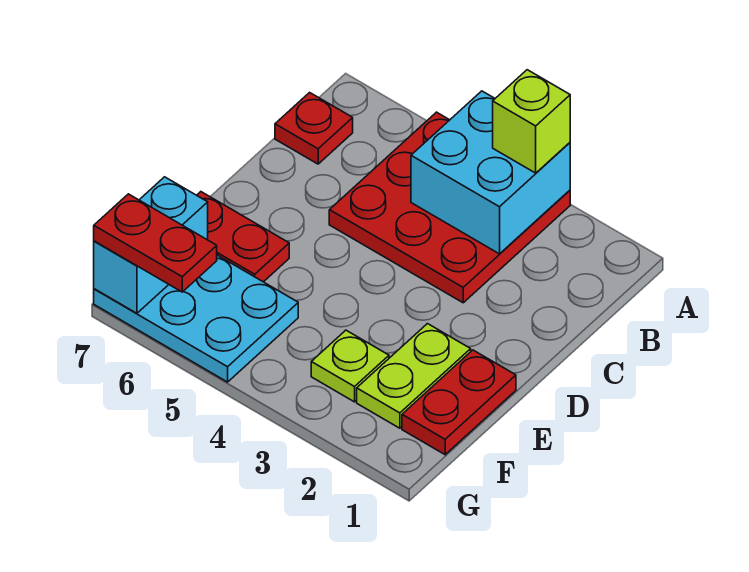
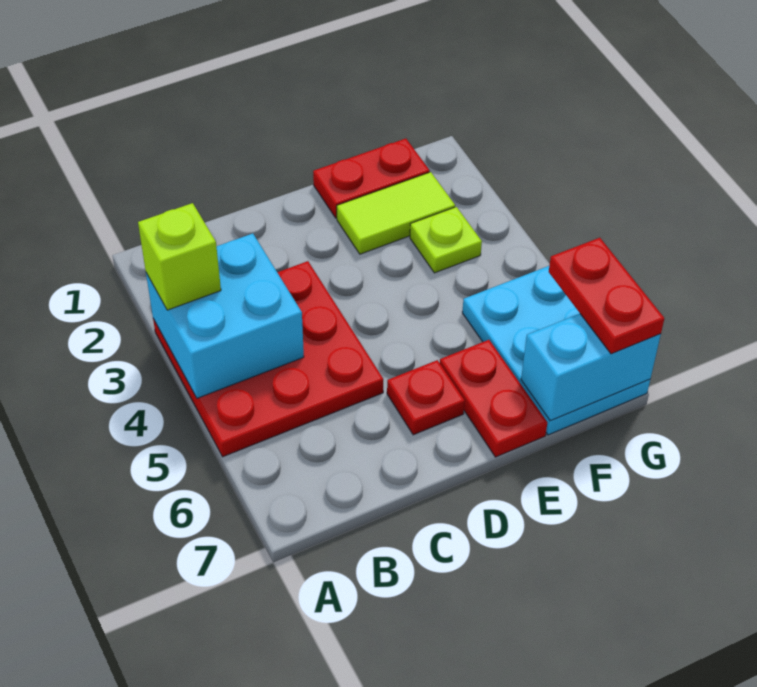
red plate B7 level 1 -> red plate D6 level 1
lime plate E2:F2 level 1 -> lime tile E2:F2 level 1

